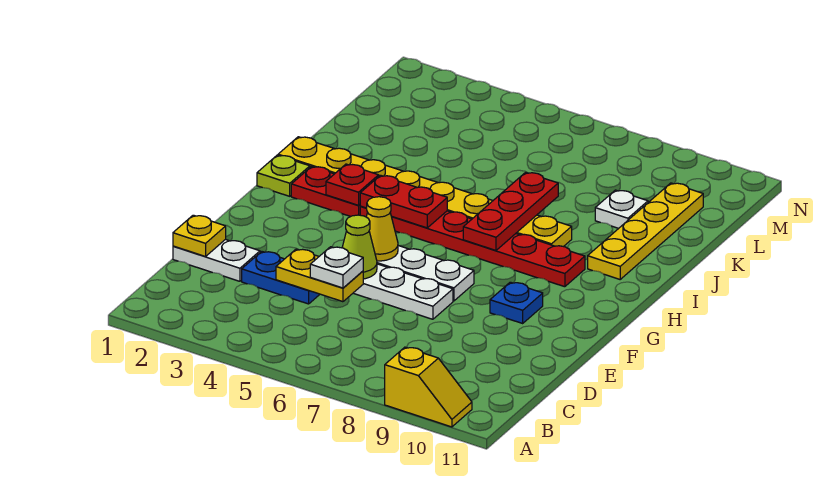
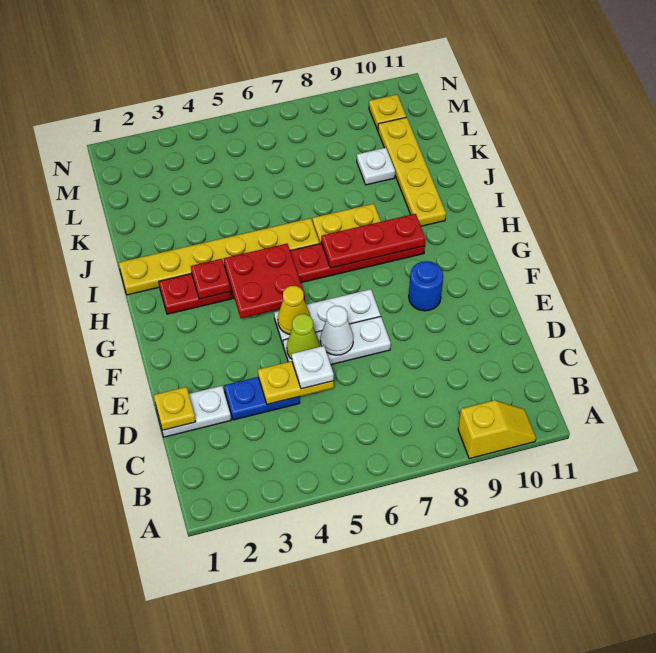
none -> white cone E6 level 2
blue plate F9 level 1 -> blue round brick F9 level 1
lime plate H1 level 1 -> none
red plate H4:H5 level 2 -> red plate G4:H5 level 2
red plate H7:J7 level 2 -> red plate H7:H9 level 2
none -> yellow plate M10 level 1

